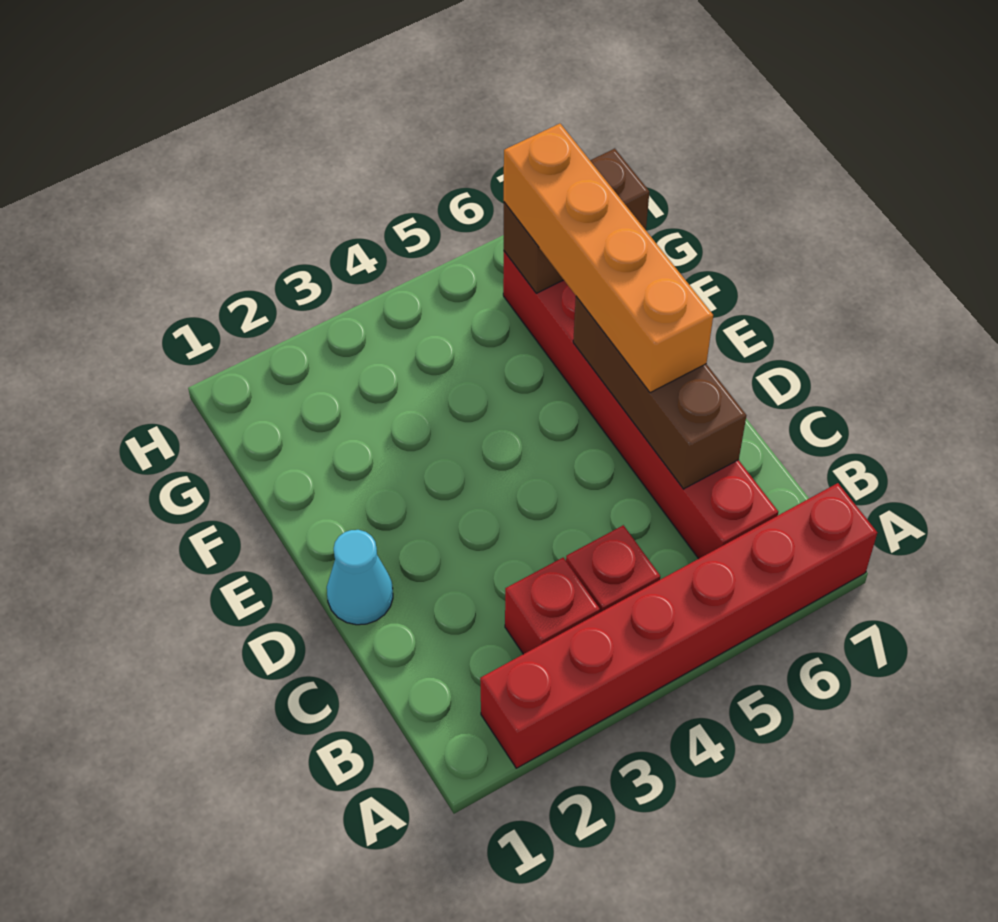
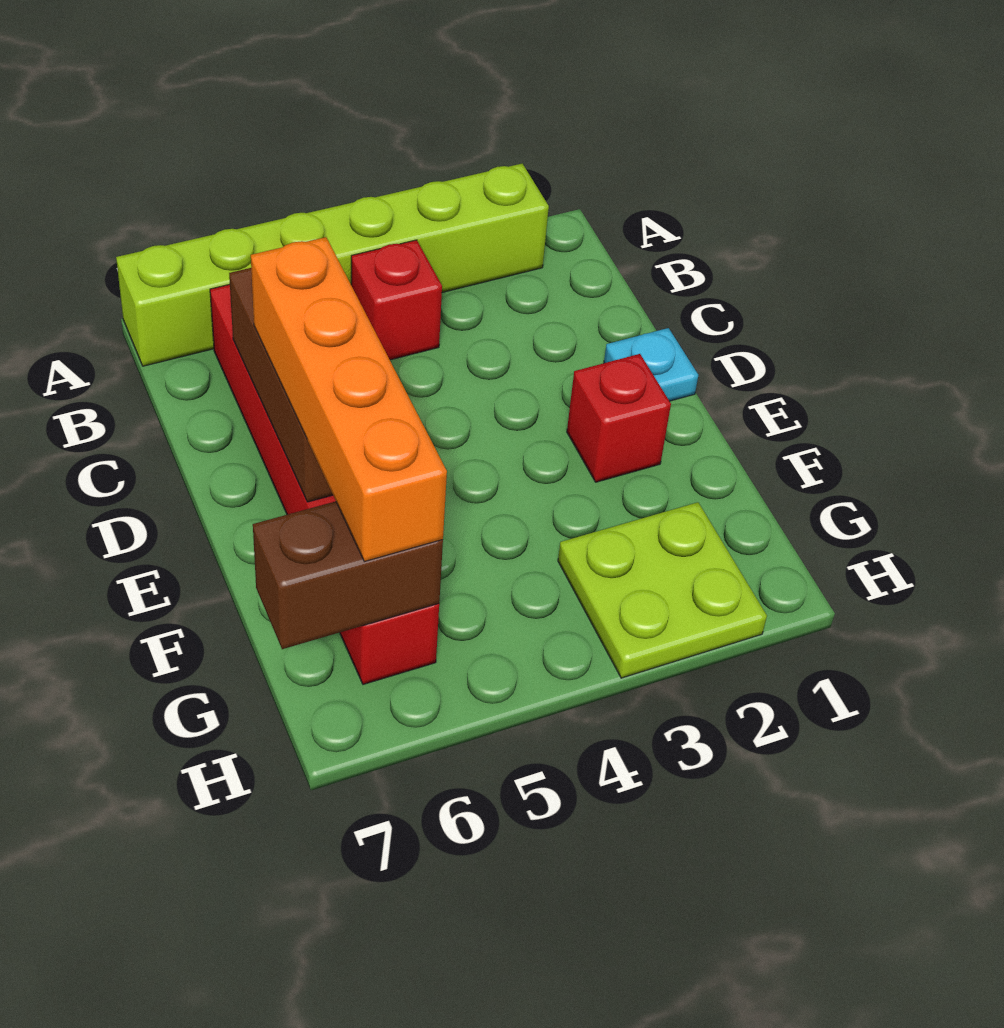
red brick A2:A7 level 1 -> lime brick A2:A7 level 1
red brick B3 level 1 -> red brick E2 level 1
cyan cone D1 level 1 -> cyan plate D1 level 1
none -> lime plate G2:H3 level 1

